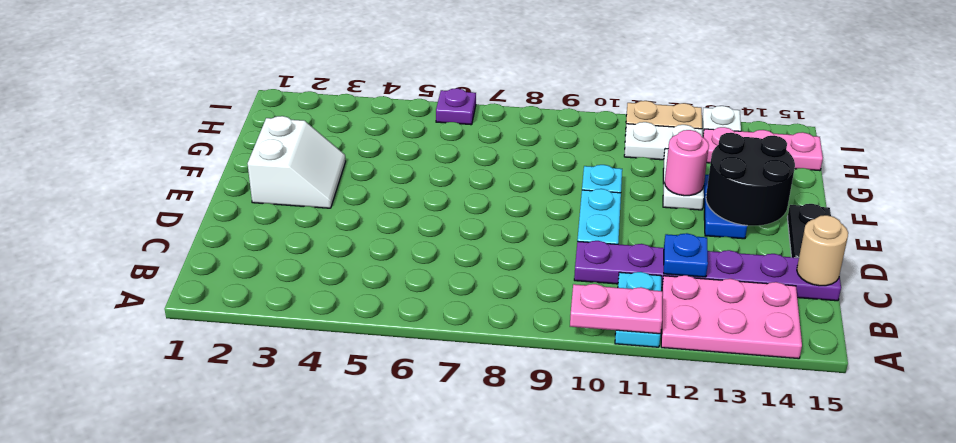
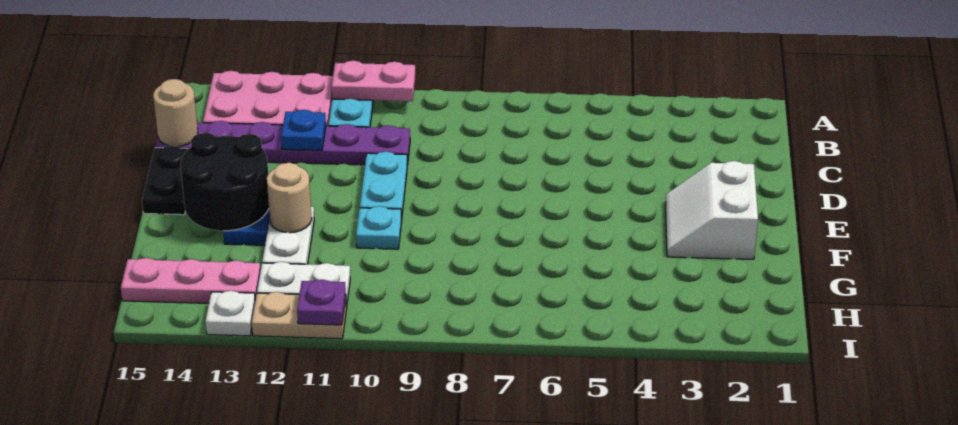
pink round brick F12 level 2 -> tan round brick F12 level 2
purple plate I6 level 1 -> purple plate I11 level 2

